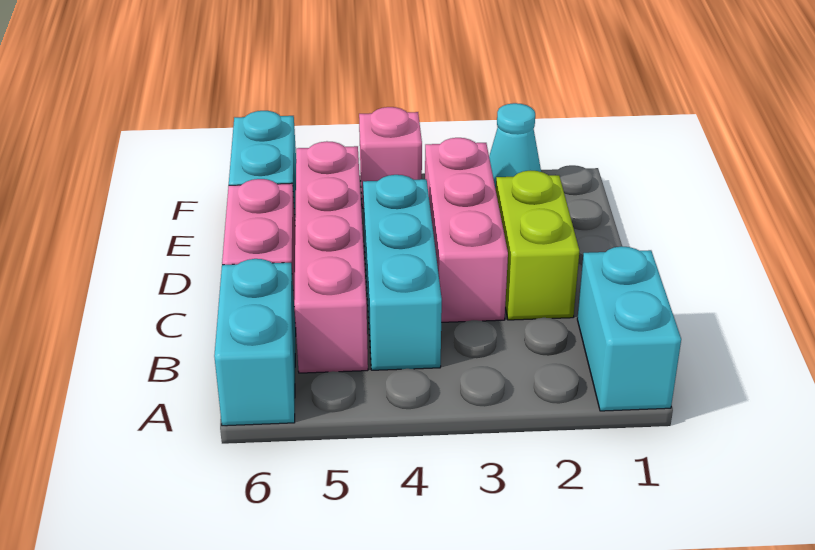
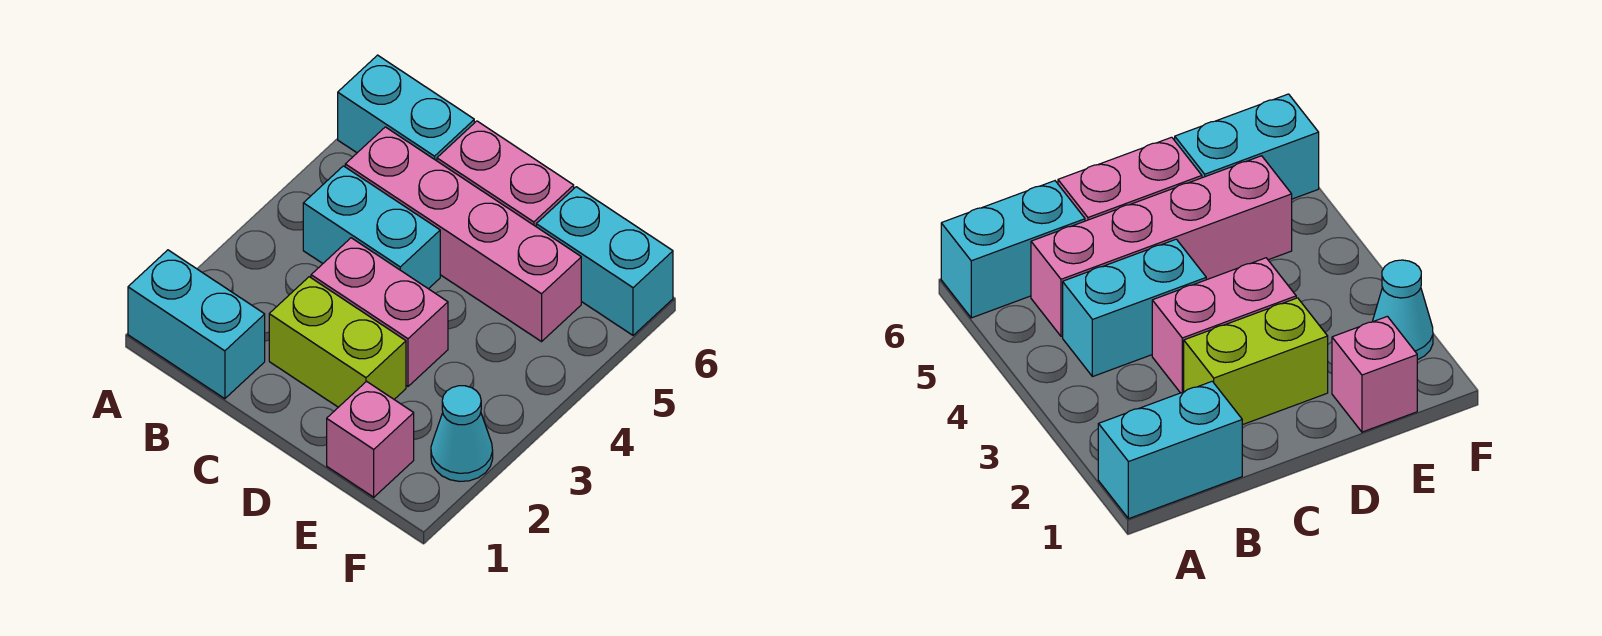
cyan brick B4:D4 level 1 -> cyan brick B4:C4 level 1
pink brick C3:E3 level 1 -> pink brick C3:D3 level 1
pink brick F4 level 1 -> pink brick E1 level 1

